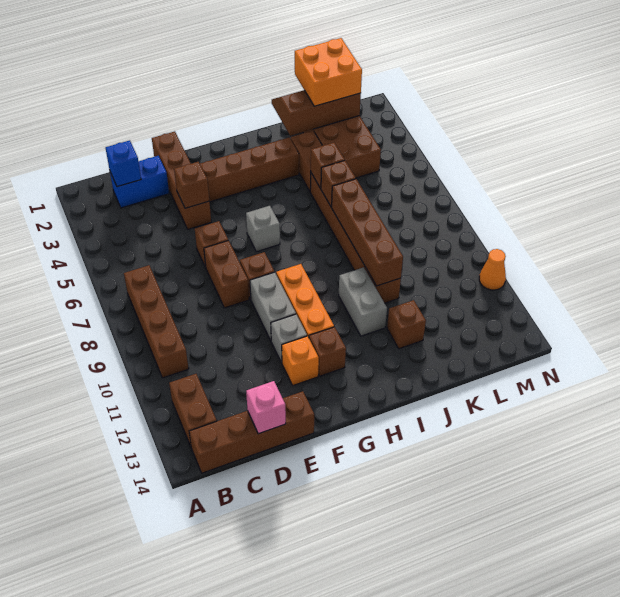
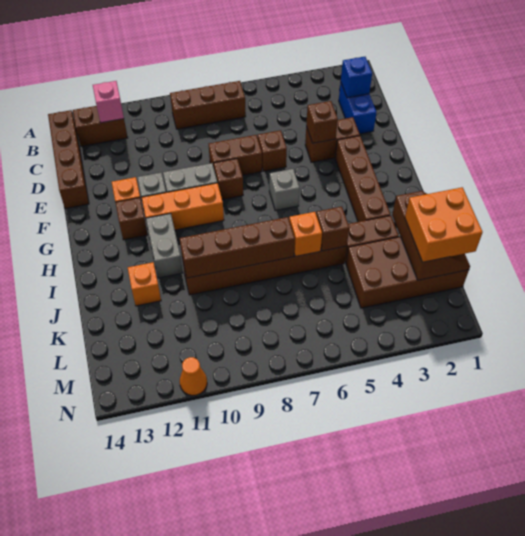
brown brick B7:B10 level 1 -> brown brick B7:B9 level 1
pink brick D14 level 2 -> pink brick B12 level 2
brown brick E1:E4 level 1 -> brown brick E3:E4 level 1
grey brick I10:I11 level 1 -> grey brick H11:I11 level 1
brown brick J6 level 2 -> orange brick J6 level 2
brown brick J12 level 1 -> orange brick J12 level 1

